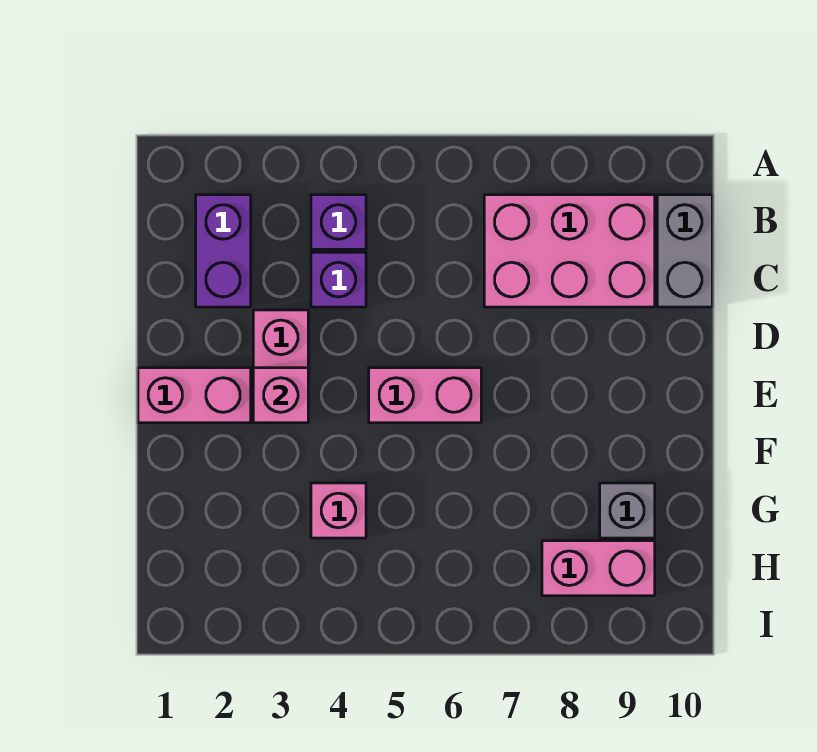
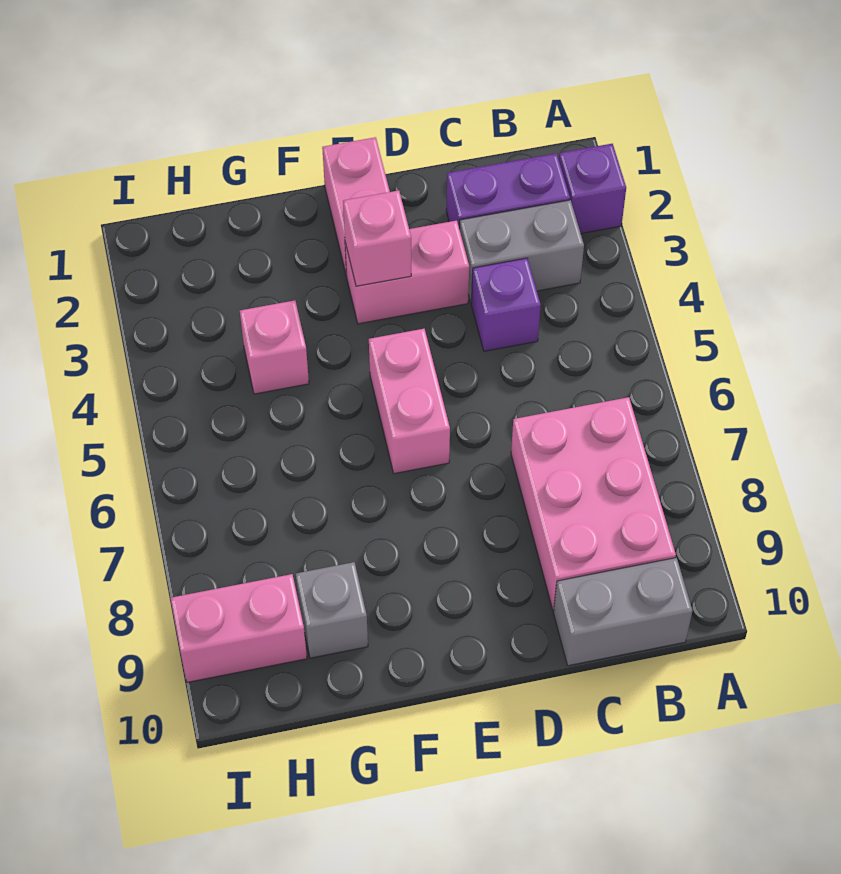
none -> grey brick B3:C3 level 1
purple brick B4 level 1 -> purple brick A2 level 1
pink brick H8:H9 level 1 -> pink brick H9:I9 level 1

